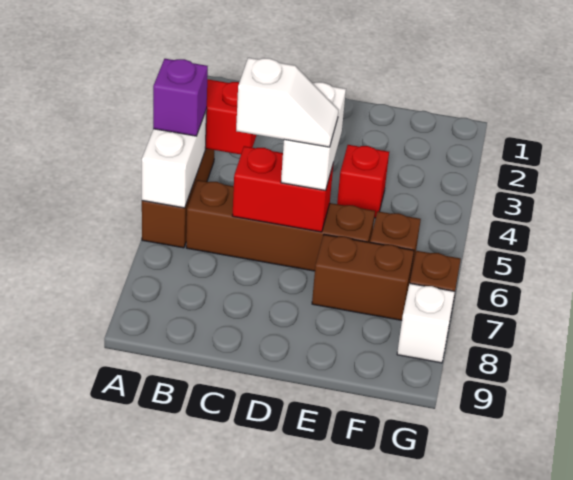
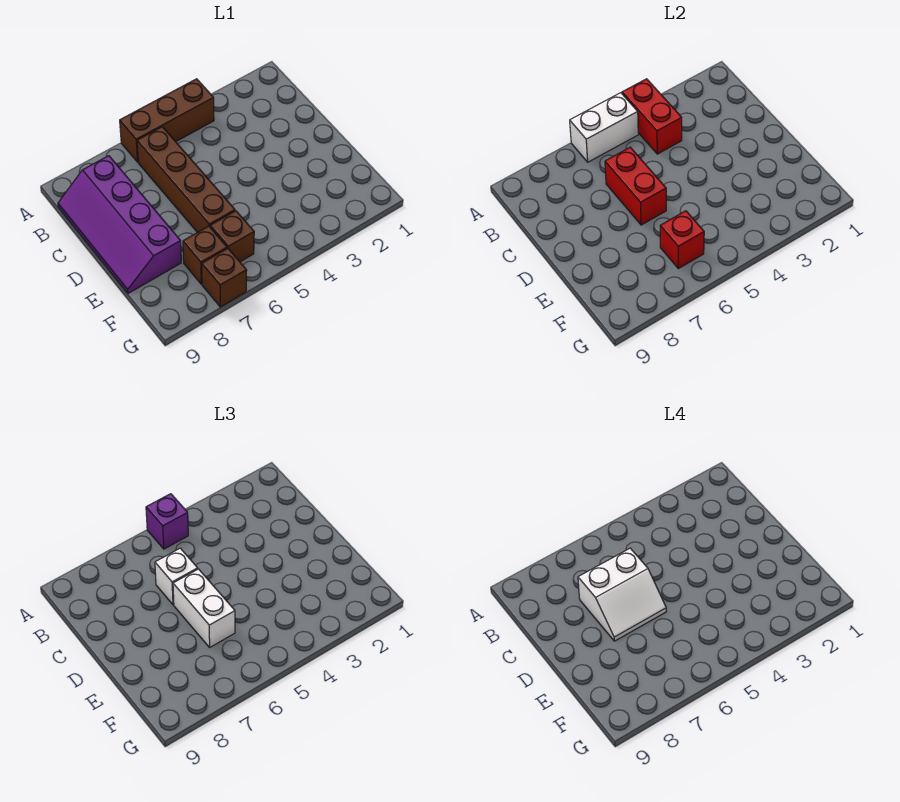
none -> purple slope B8:E9 level 1 top 8
white slope C6:D6 level 4 top C -> white slope C6:D7 level 4 top C
white brick D5:D6 level 3 -> white brick D6:E6 level 3
red brick E4 level 1 -> red brick F6 level 2
brown brick E7:F7 level 1 -> brown brick F7 level 1
white brick G8 level 1 -> white brick C6 level 3

